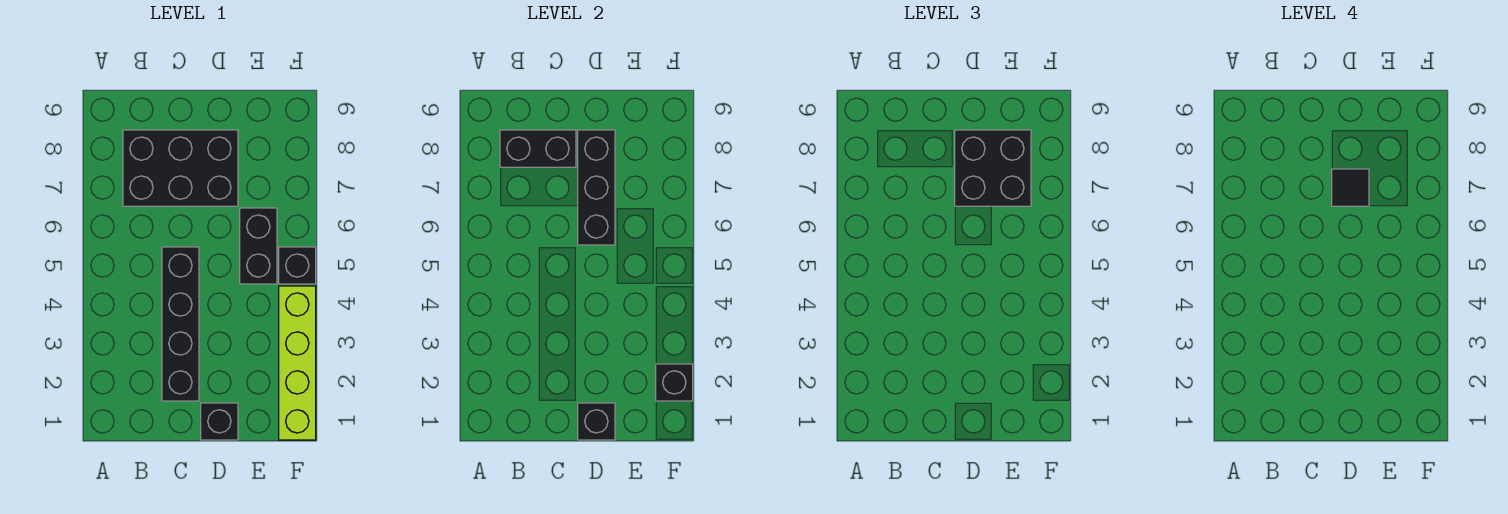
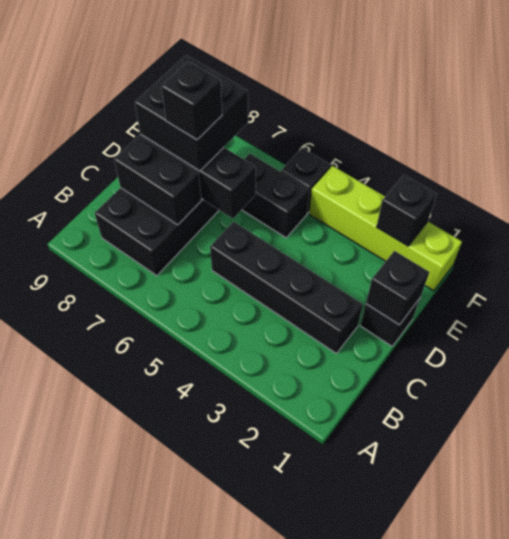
black brick B8:C8 level 2 -> black brick C7:C8 level 2
black tile D7 level 4 -> black brick D7 level 4

